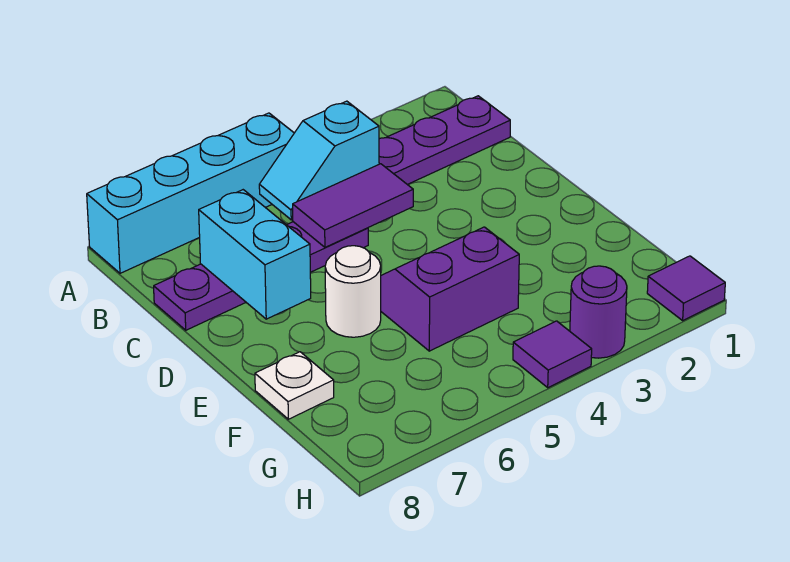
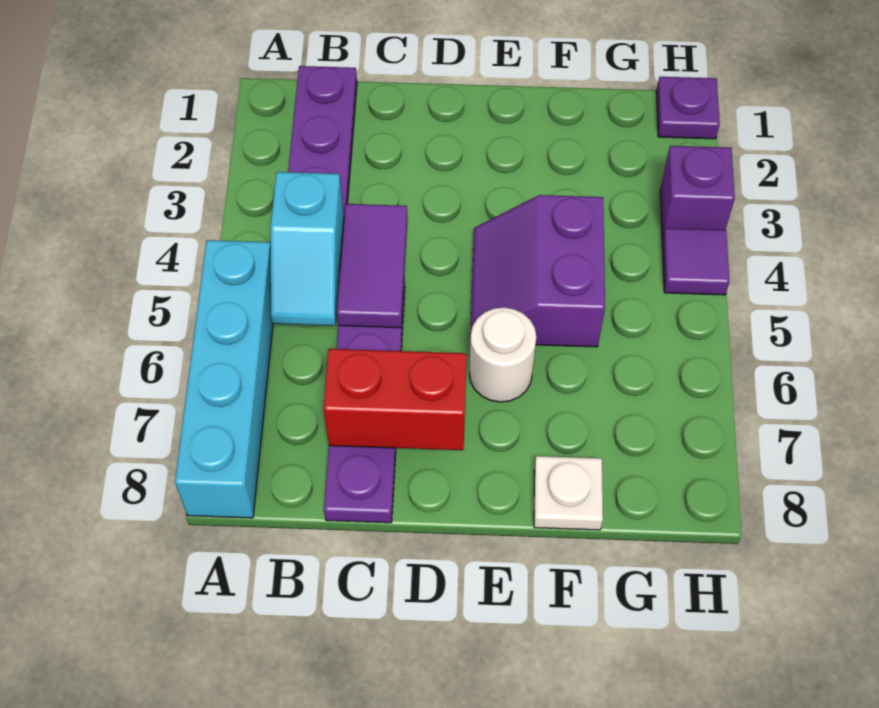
cyan brick C7:D7 level 2 -> red brick C7:D7 level 2
purple tile H1 level 1 -> purple plate H1 level 1
purple round brick H3 level 1 -> purple brick H3 level 1

